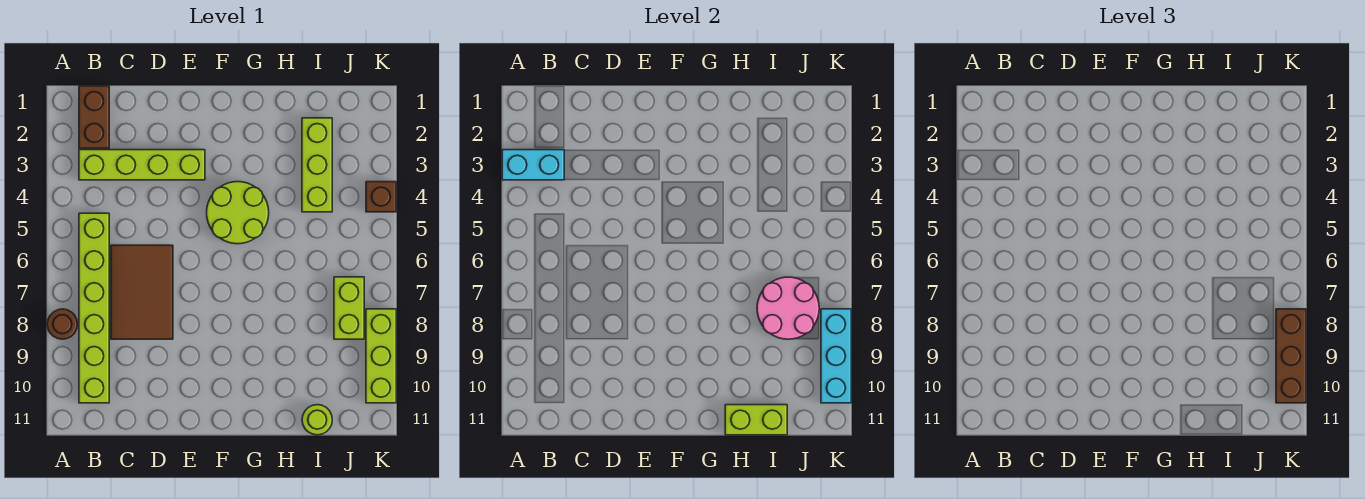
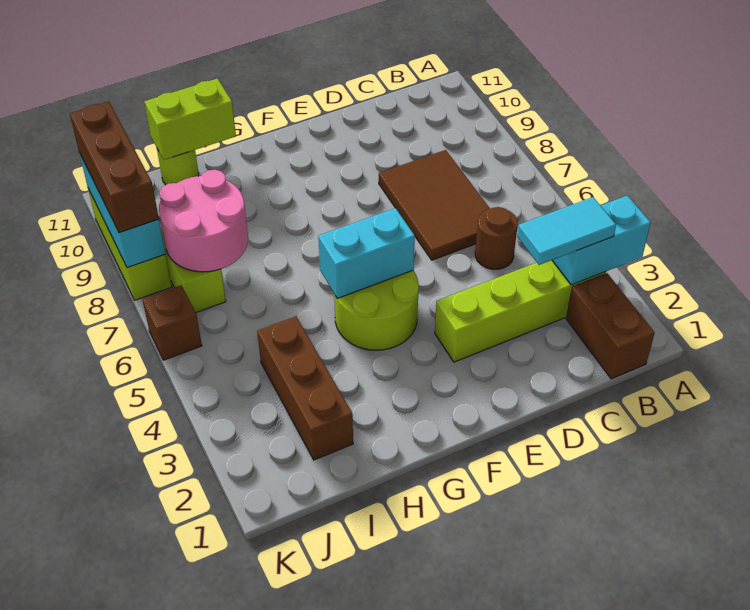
brown round brick A8 level 1 -> brown round brick C5 level 1
none -> cyan tile B3:C3 level 3
lime brick B5:B10 level 1 -> none
none -> cyan brick F5:G5 level 2
lime brick I2:I4 level 1 -> brown brick I2:I4 level 1
brown brick K4 level 1 -> brown brick K6 level 1

